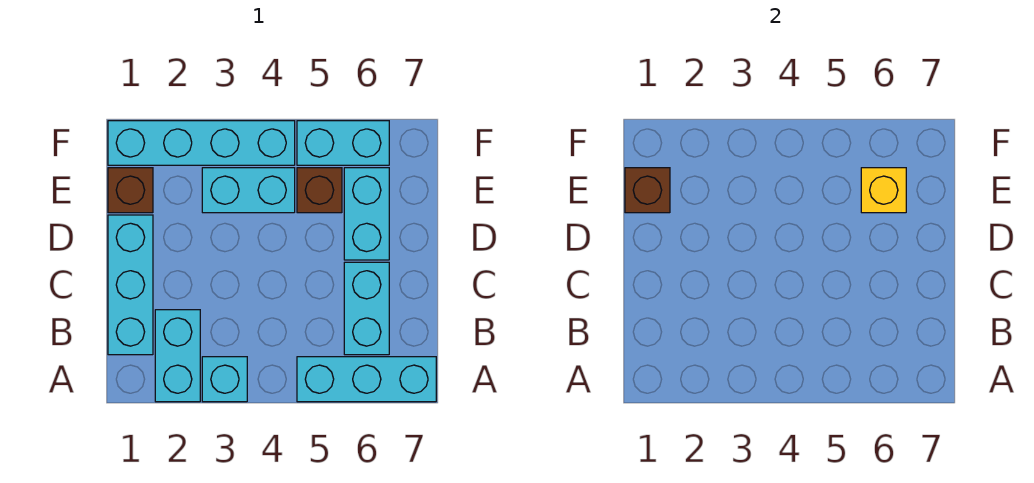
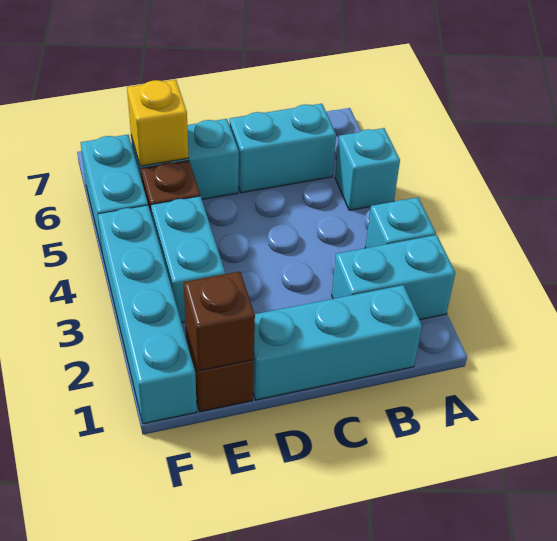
cyan brick A5:A7 level 1 -> cyan brick A5 level 1

